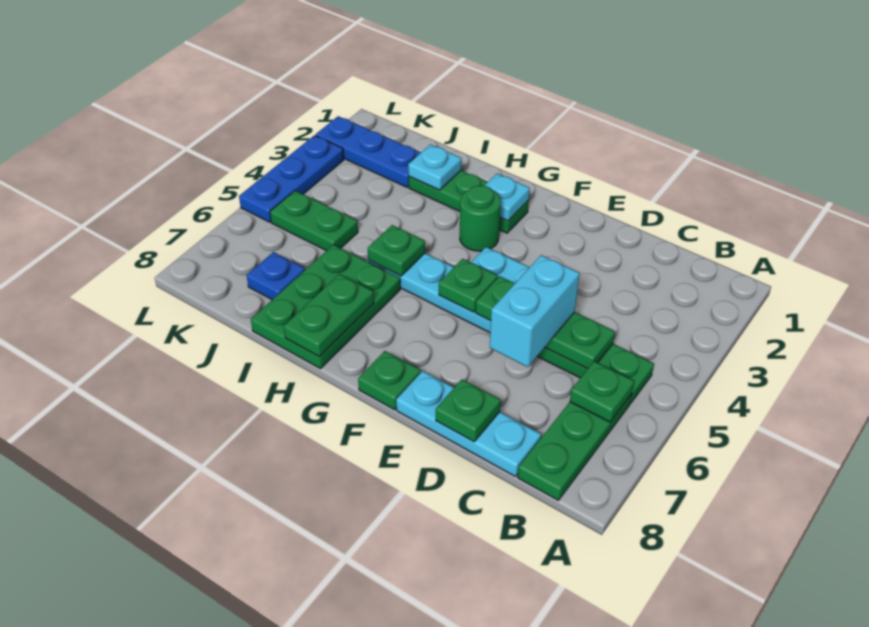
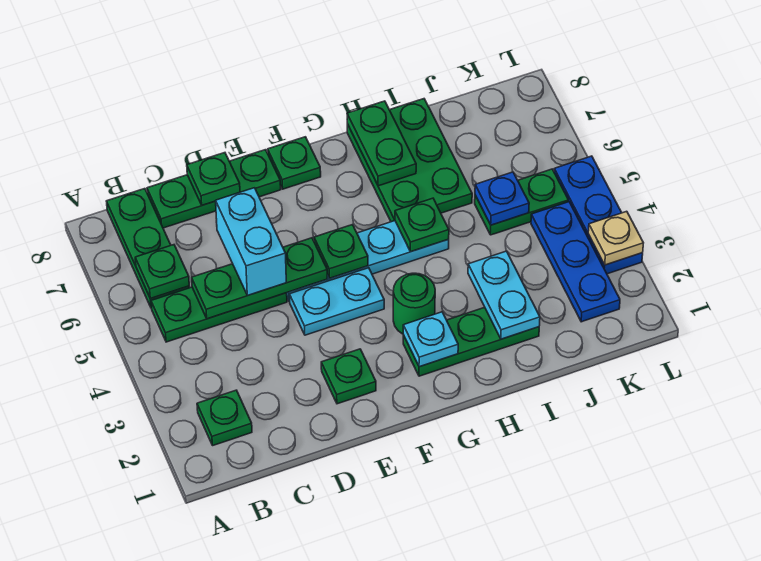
none -> green plate B2 level 1
cyan plate C8:E8 level 1 -> green plate C8:E8 level 1
none -> green plate E2 level 1
cyan plate I2 level 2 -> cyan plate I2:I3 level 2
blue plate J2:L2 level 1 -> blue plate K2:K4 level 1
blue plate J7 level 1 -> blue plate J5 level 2
none -> tan plate L3 level 2

